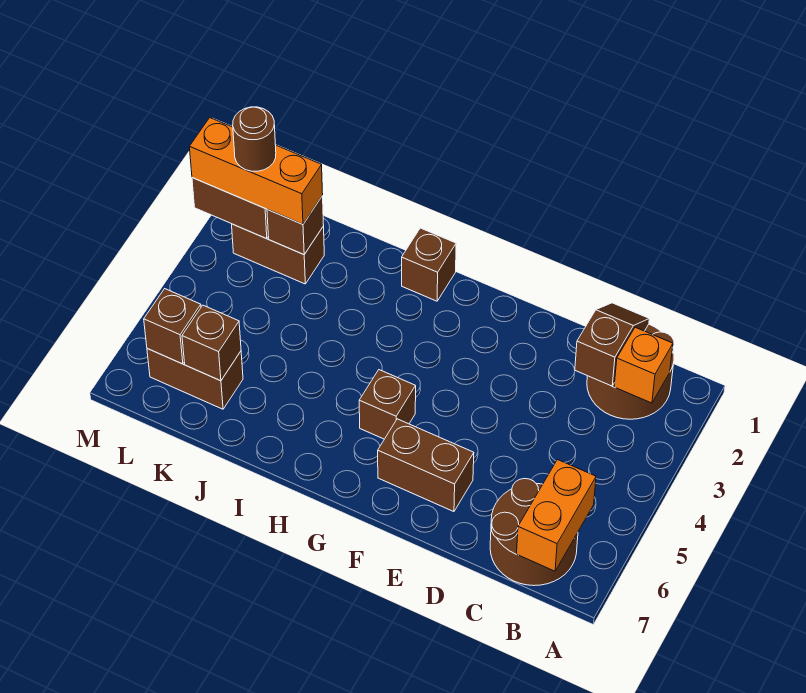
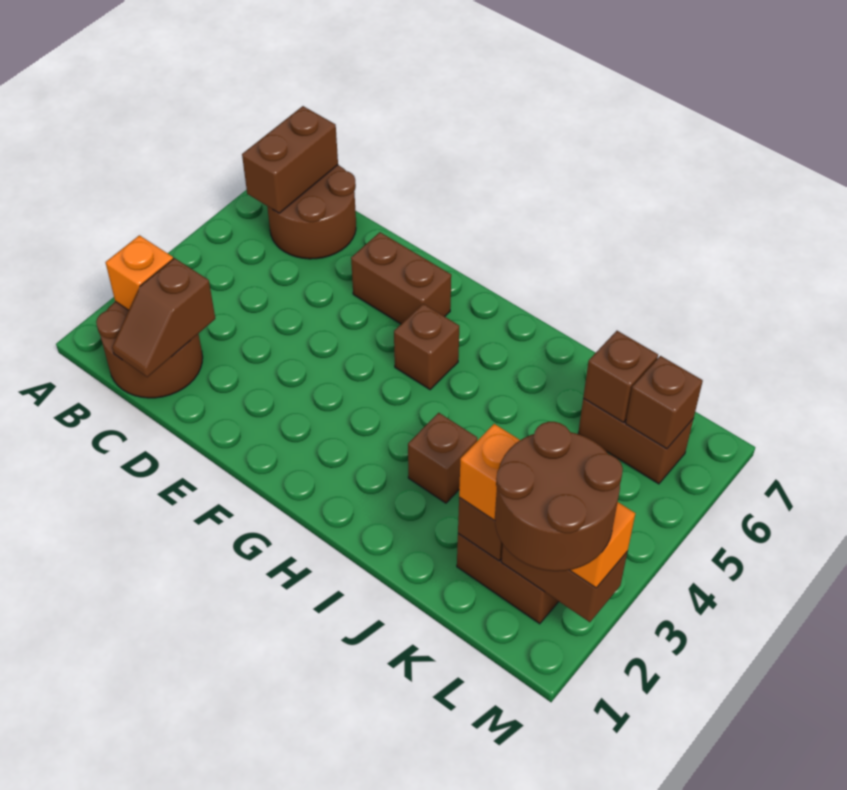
orange brick B6:B7 level 2 -> brown brick B6:B7 level 2
brown brick H1 level 1 -> brown brick I3 level 1
brown round brick L2 level 4 -> brown round brick L1:M2 level 4

